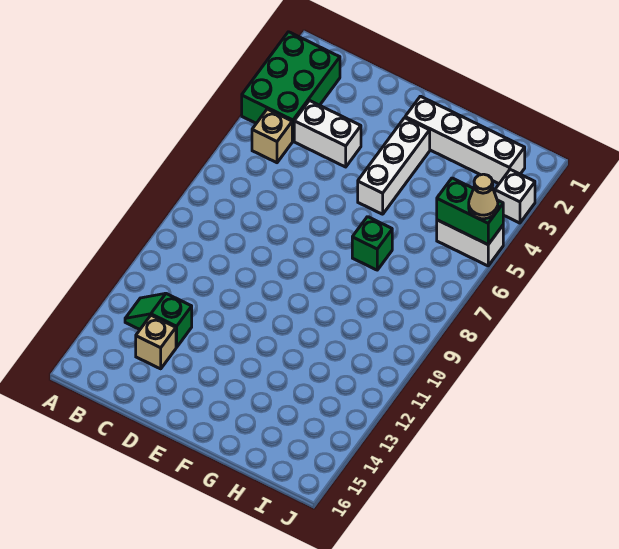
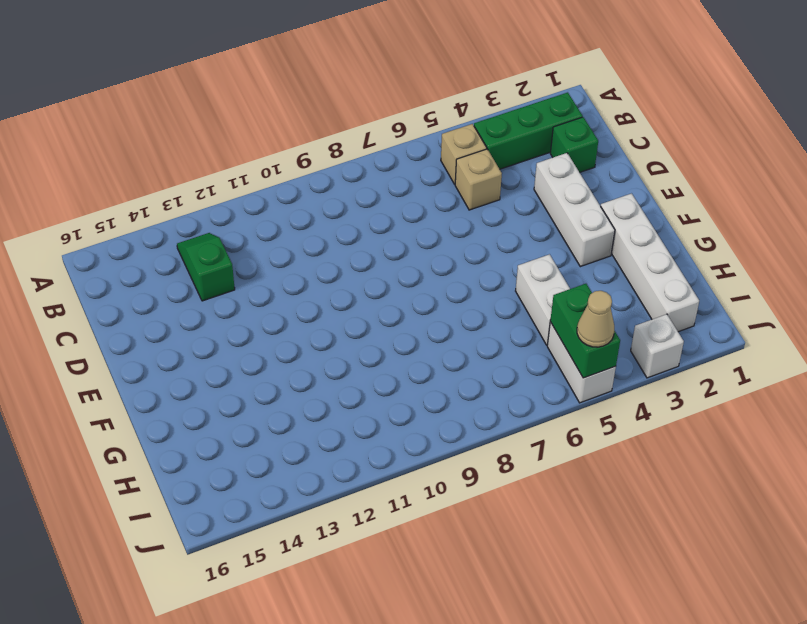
green brick A2:B4 level 1 -> green brick B2:B4 level 1
white brick C4:D4 level 1 -> white brick G5:H5 level 1
tan brick C14 level 1 -> tan brick C5 level 1
white brick F3:F5 level 1 -> white brick D3:F3 level 1
green brick G7 level 1 -> green brick C2 level 1

